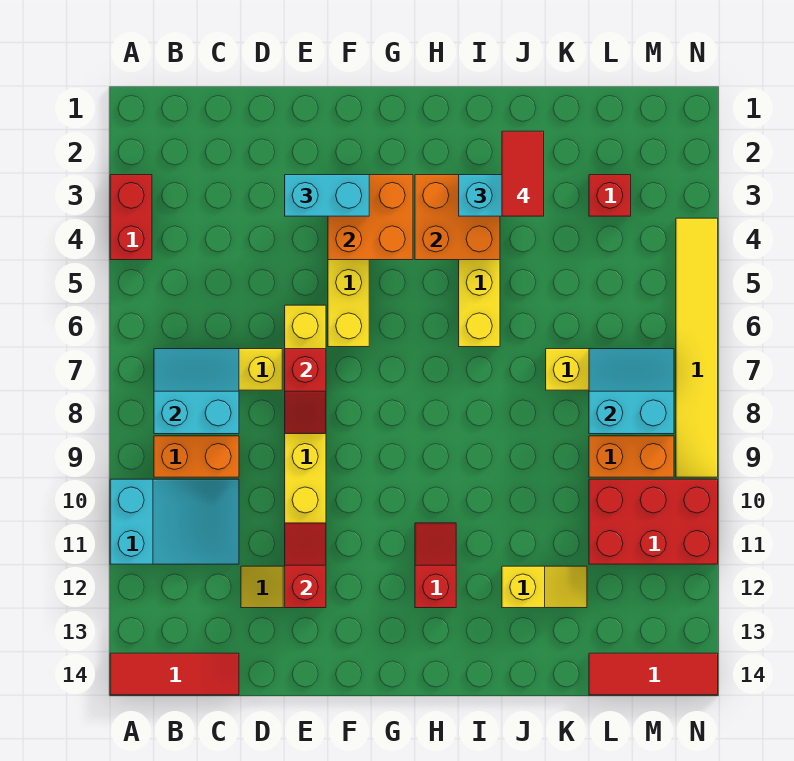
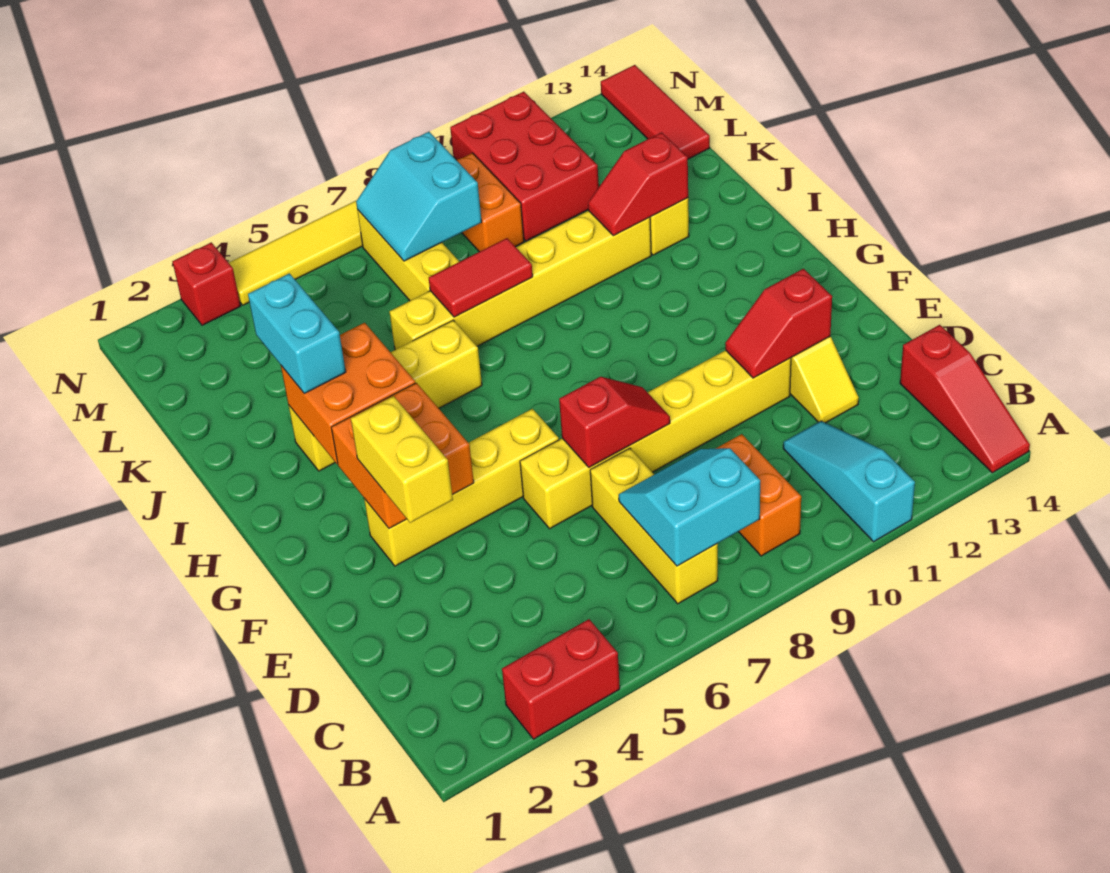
cyan slope A10:C11 level 1 top A -> cyan slope A11:C11 level 1 top A
red tile A14:C14 level 1 -> red slope A14:C14 level 1 top C
cyan slope B7:C8 level 2 top 8 -> cyan slope B7:C8 level 2 top B
cyan brick E3:F3 level 3 -> yellow brick E3:F3 level 3
red slope H11:H12 level 1 top 12 -> red slope J11:J12 level 2 top 12
red tile J2:J3 level 4 -> red tile J7:J8 level 2
none -> yellow brick J6:J11 level 1
red brick L3 level 1 -> red brick N3 level 1

